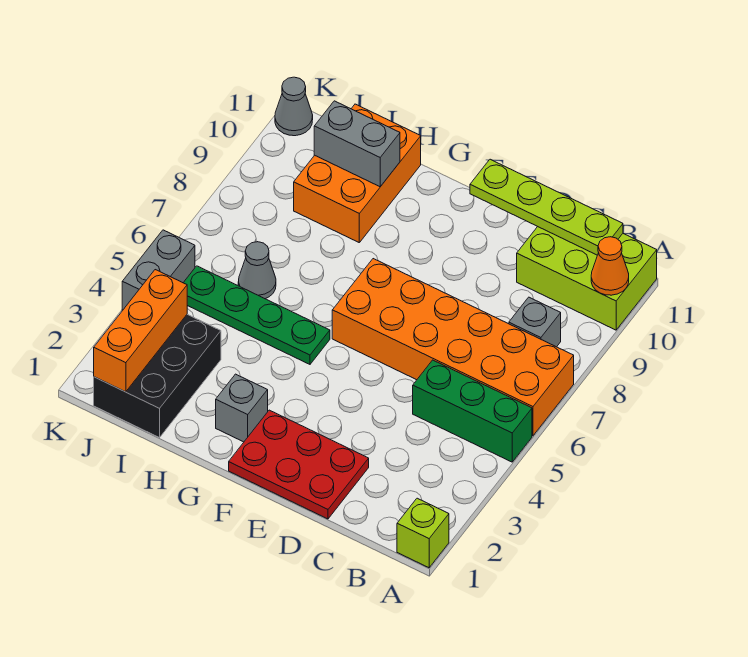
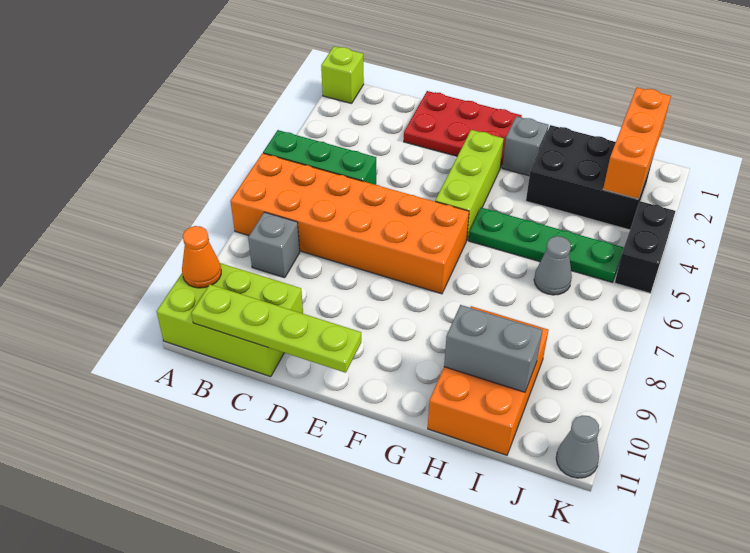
none -> lime brick F3:F5 level 1
black brick I1:J3 level 1 -> black brick H2:J3 level 1
grey brick K4:K5 level 1 -> black brick K4:K5 level 1

